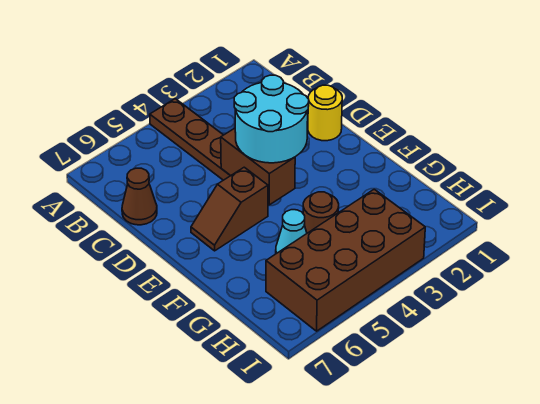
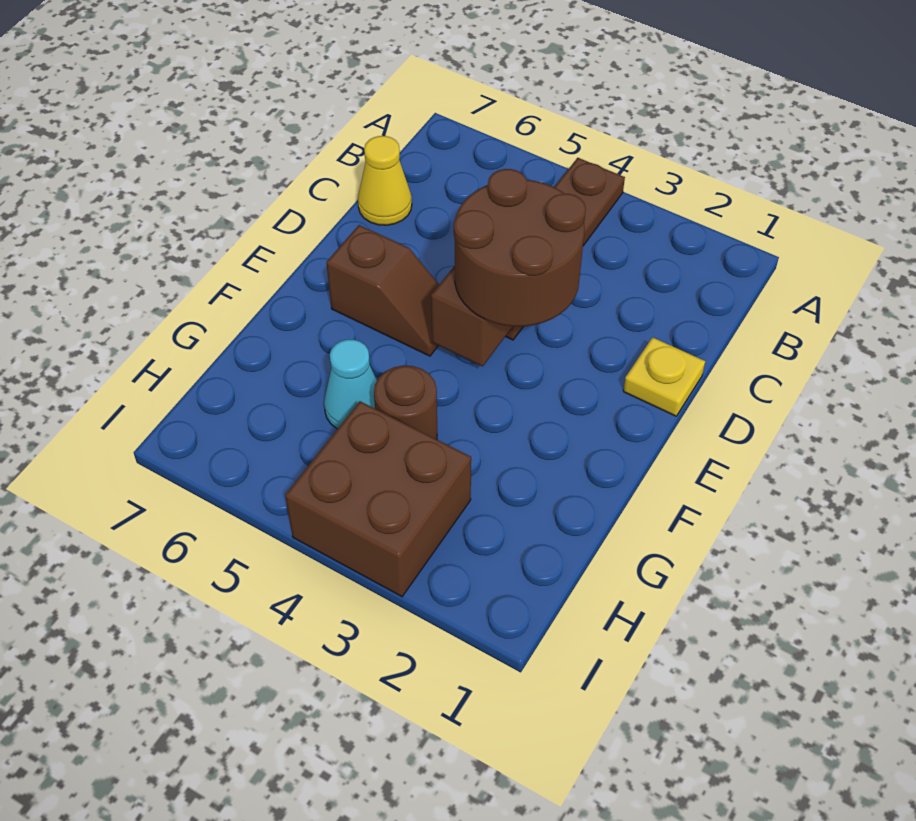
brown cone C7 level 1 -> yellow cone C7 level 1
yellow round brick D1 level 1 -> yellow plate D1 level 1
cyan round brick D3:E4 level 3 -> brown round brick D3:E4 level 3
brown slope E5:E6 level 1 top 5 -> brown slope E5:E6 level 1 top 6
brown brick H3:I6 level 1 -> brown brick H3:I4 level 1

